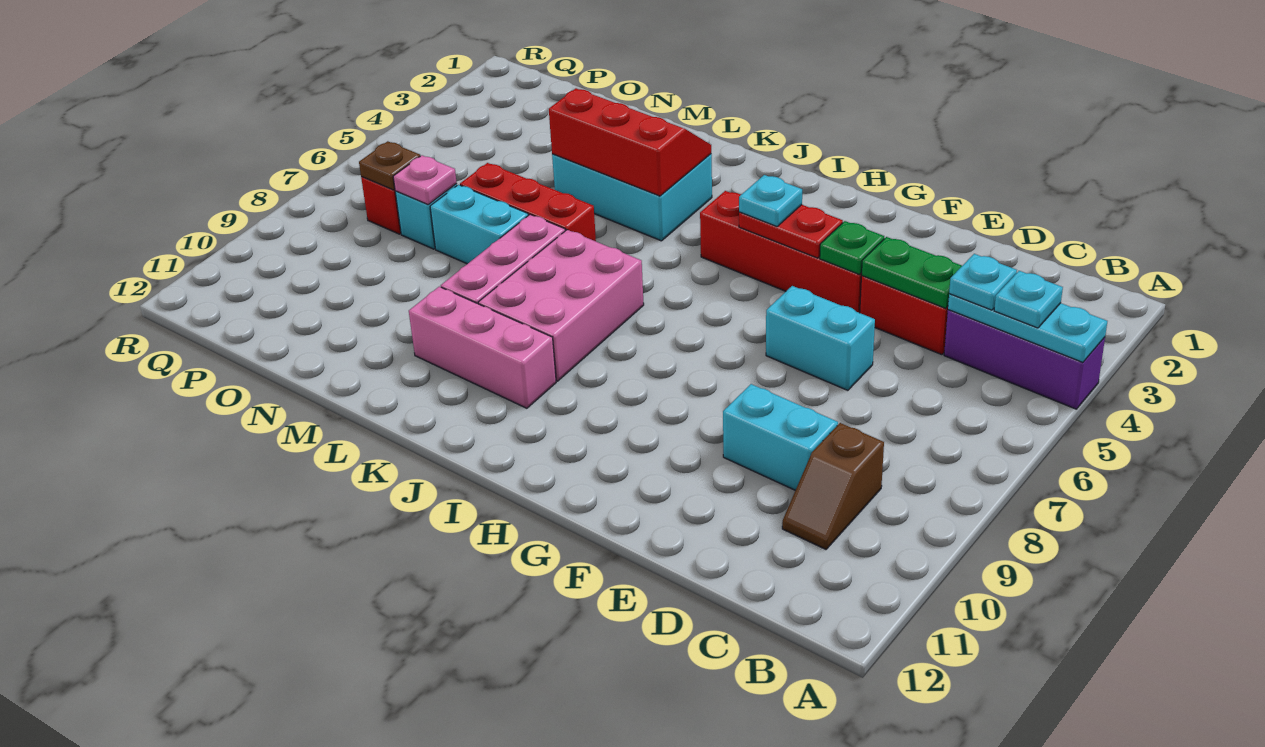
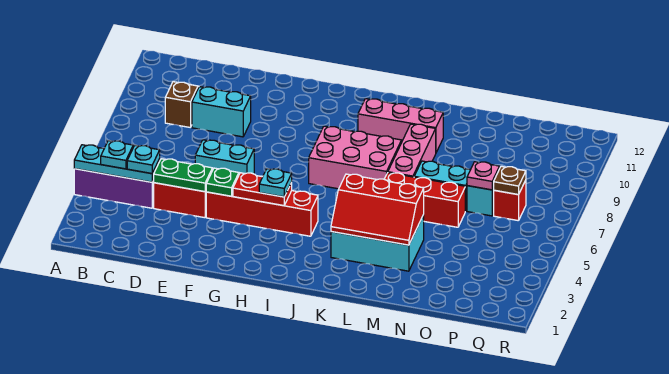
pink brick J7:K9 level 1 -> pink brick I7:K8 level 1

